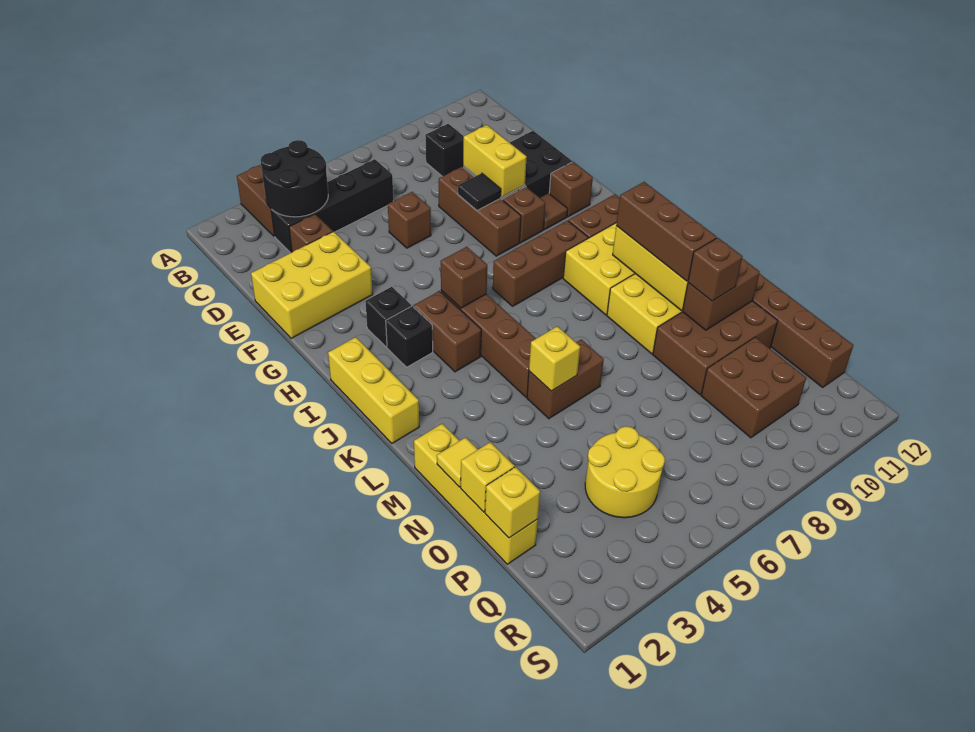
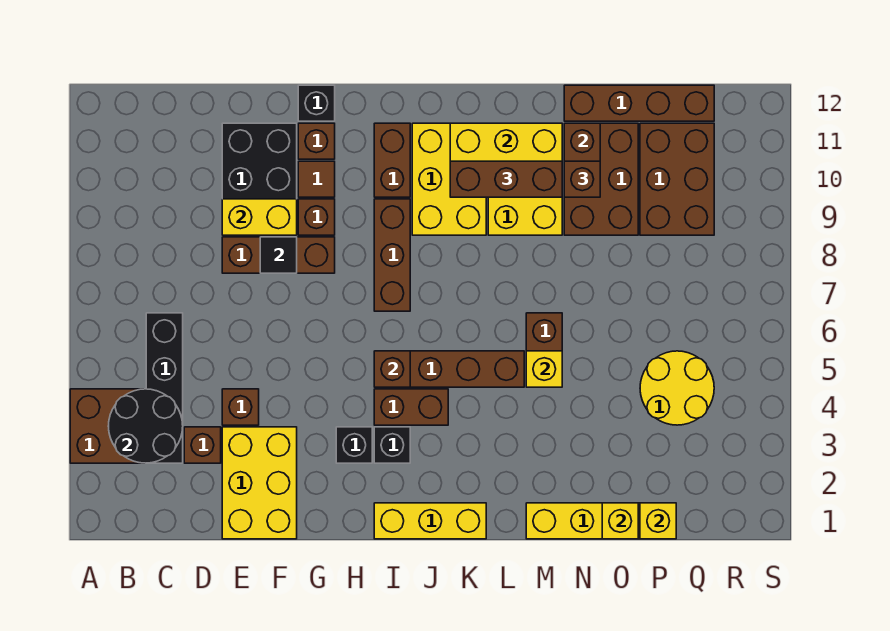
black brick C9 level 1 -> black brick G12 level 1
brown brick E6 level 1 -> brown brick E4 level 1
yellow tile N1 level 2 -> none
brown brick P9:Q10 level 1 -> brown brick P9:Q11 level 1

